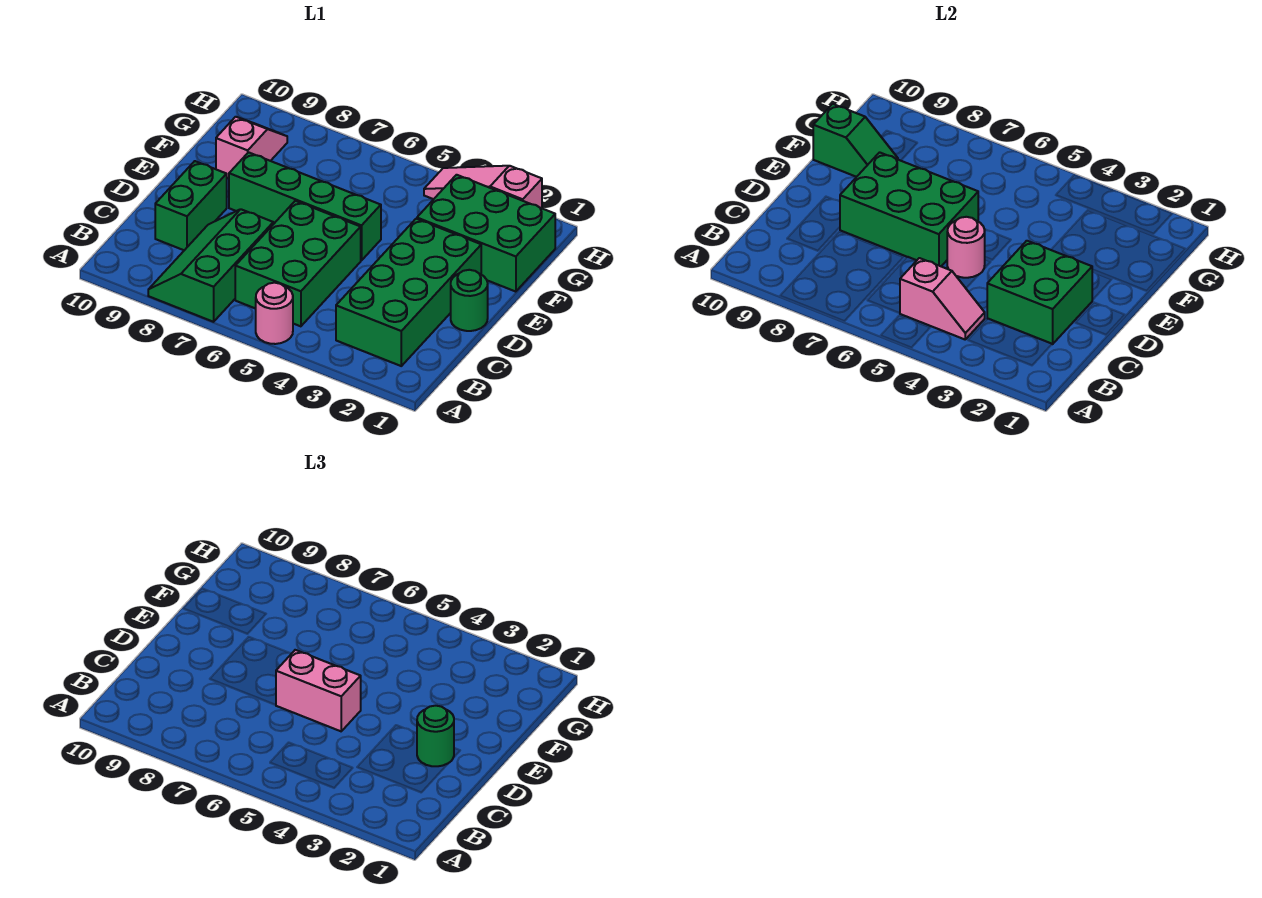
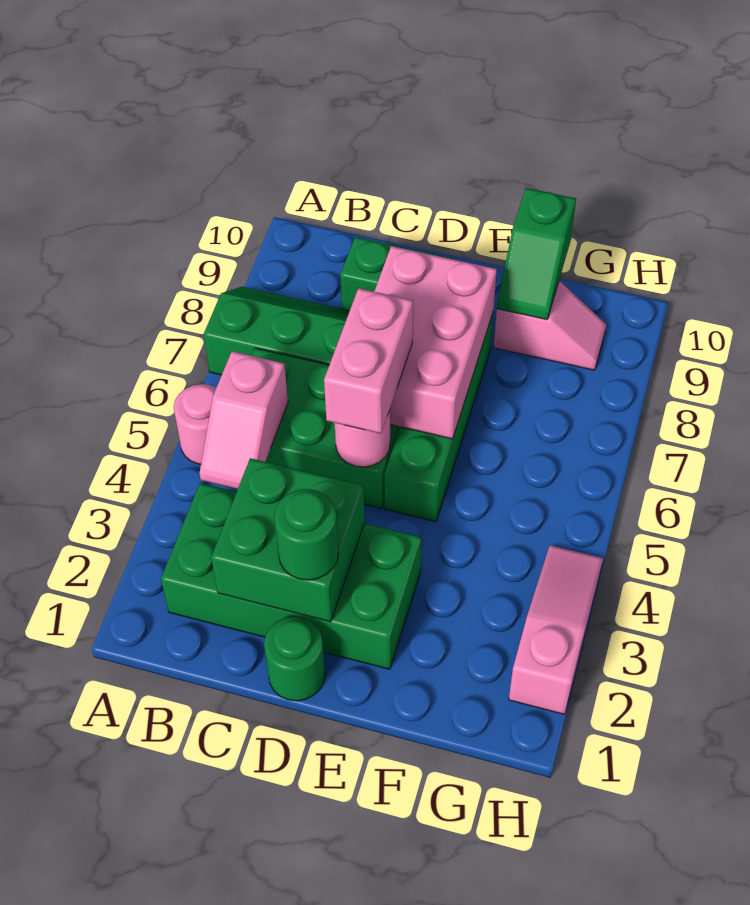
green brick D6:E8 level 2 -> pink brick D6:E8 level 2
green brick F1:G3 level 1 -> none

